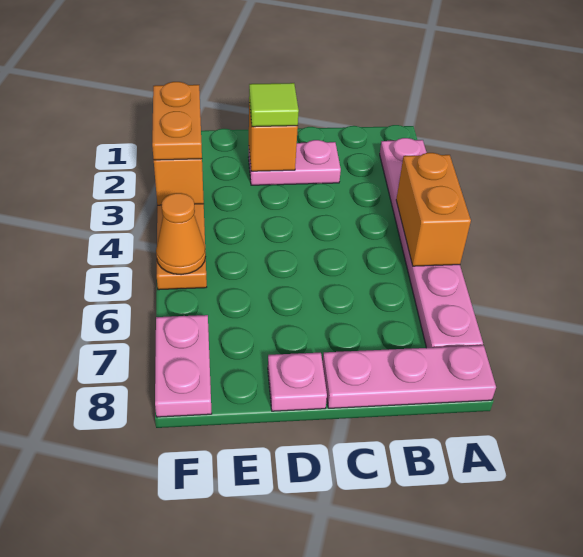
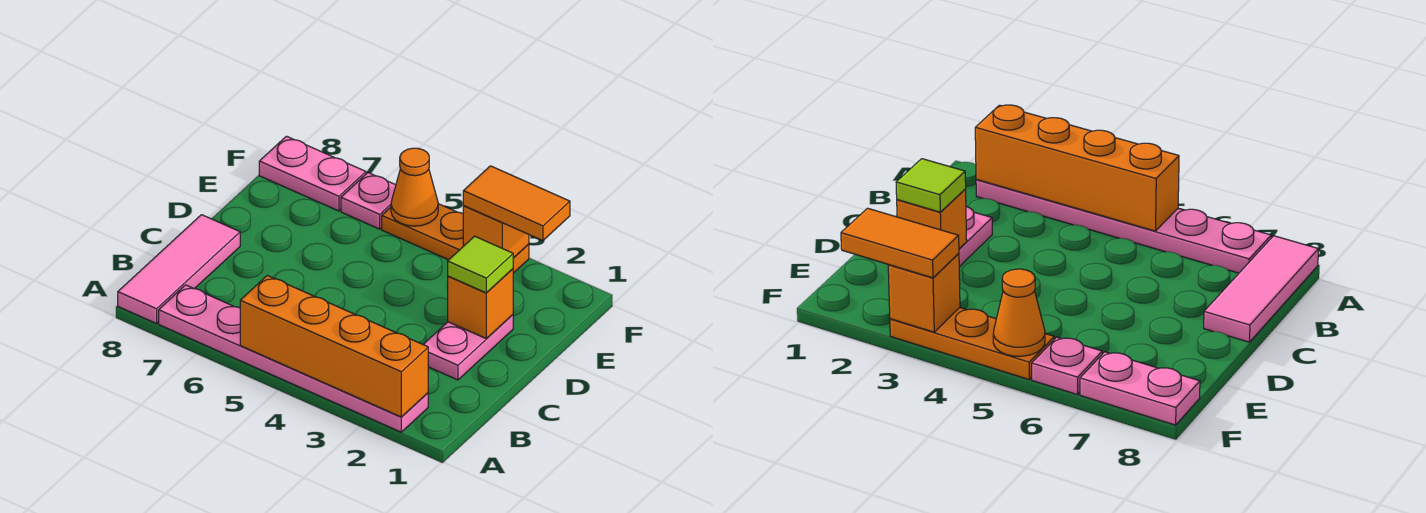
orange brick A4:A5 level 2 -> orange brick A2:A5 level 2
pink plate A8:C8 level 1 -> pink tile A8:C8 level 1
pink plate D8 level 1 -> pink plate F6 level 1
orange plate F2:F3 level 3 -> orange tile F2:F3 level 3

